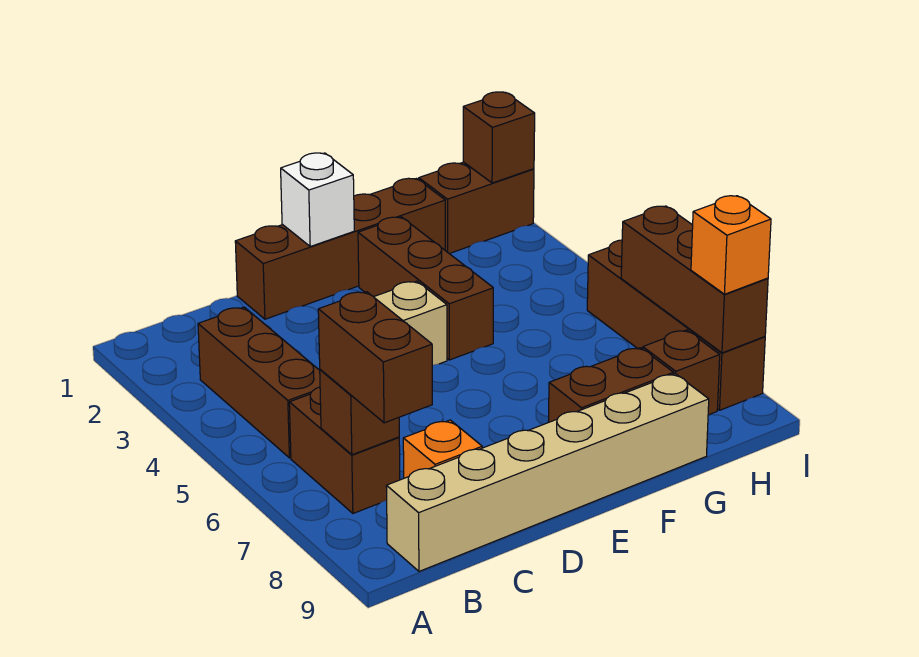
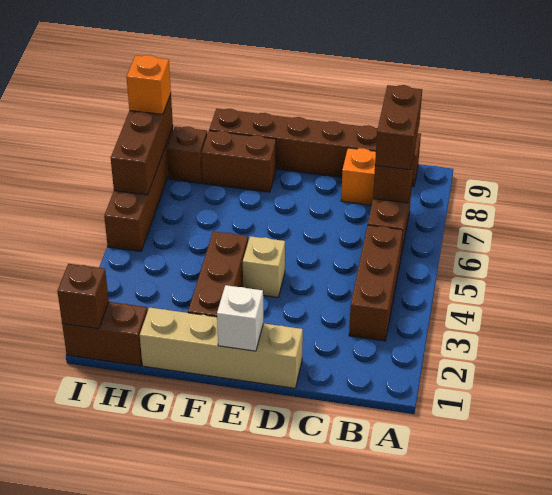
tan brick B9:G9 level 1 -> brown brick B9:G9 level 1
brown brick D1:G1 level 1 -> tan brick D1:G1 level 1

